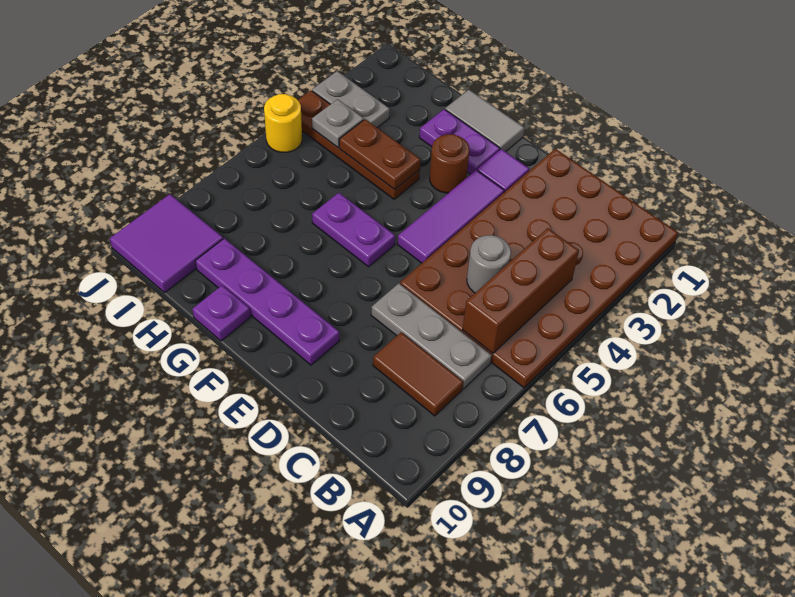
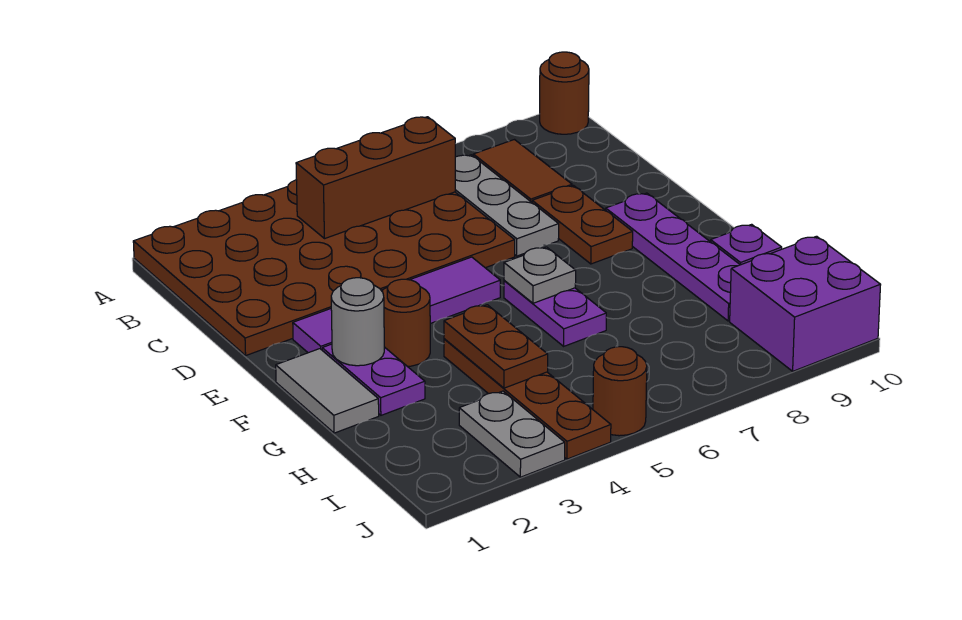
none -> brown round brick A10 level 1
grey round brick C5 level 2 -> grey round brick F2 level 2
none -> brown plate D8:E8 level 1
grey plate I4 level 2 -> grey plate F6 level 2
purple tile I9:J10 level 1 -> purple brick I9:J10 level 1
yellow round brick J5 level 1 -> brown round brick J5 level 1

